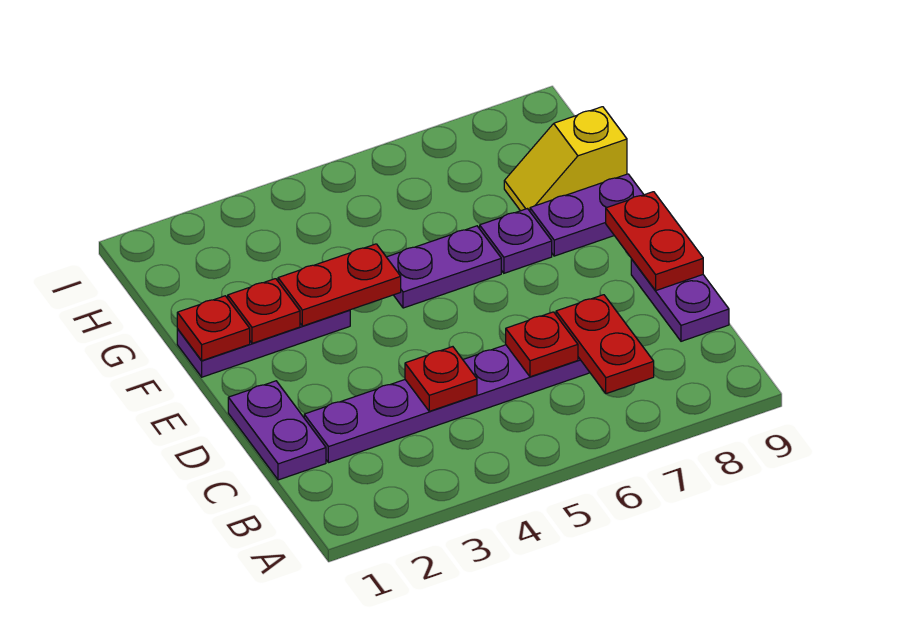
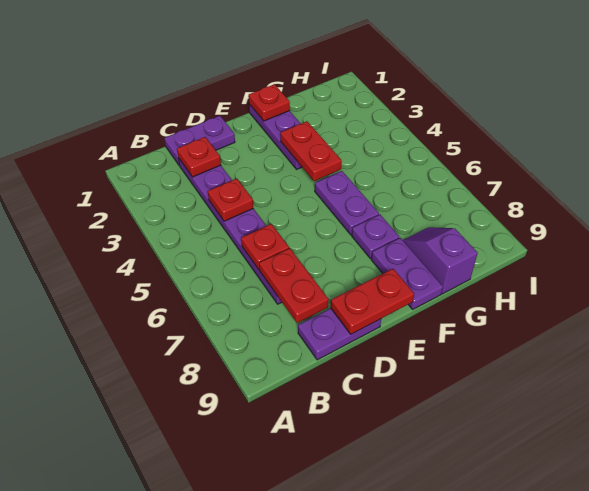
red plate B7:C7 level 2 -> red plate C7:C8 level 2
red plate F2 level 2 -> red plate C2 level 2
yellow slope G8:G9 level 1 top 9 -> purple slope G8:G9 level 1 top 9

